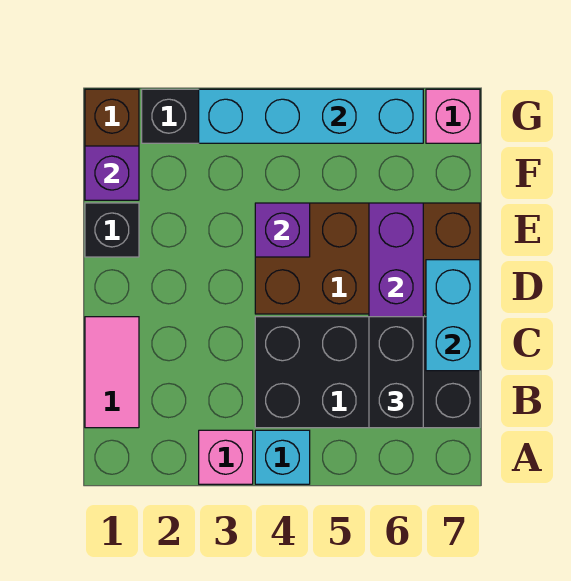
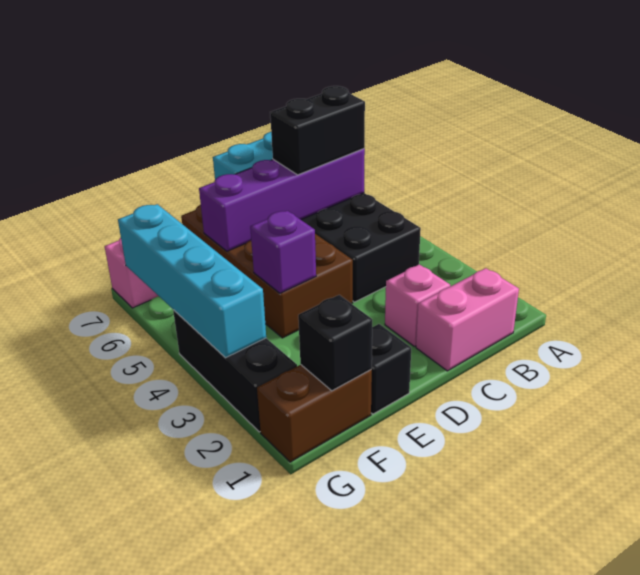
pink brick A3 level 1 -> pink brick C2 level 1
cyan brick A4 level 1 -> none
pink tile B1:C1 level 1 -> pink brick B1:C1 level 1
purple brick F1 level 2 -> black brick F1 level 2

